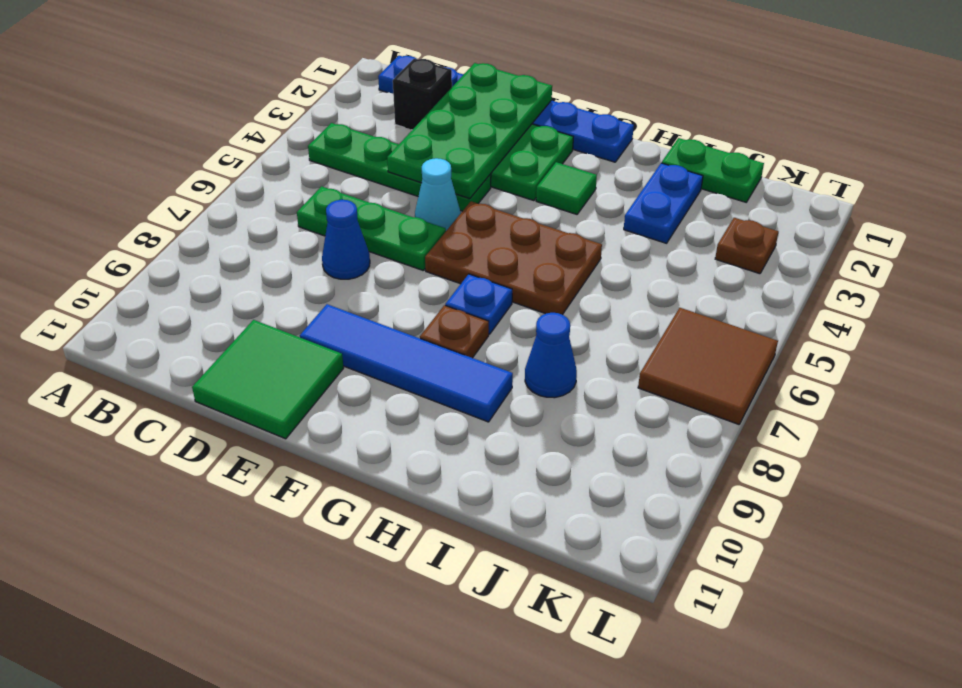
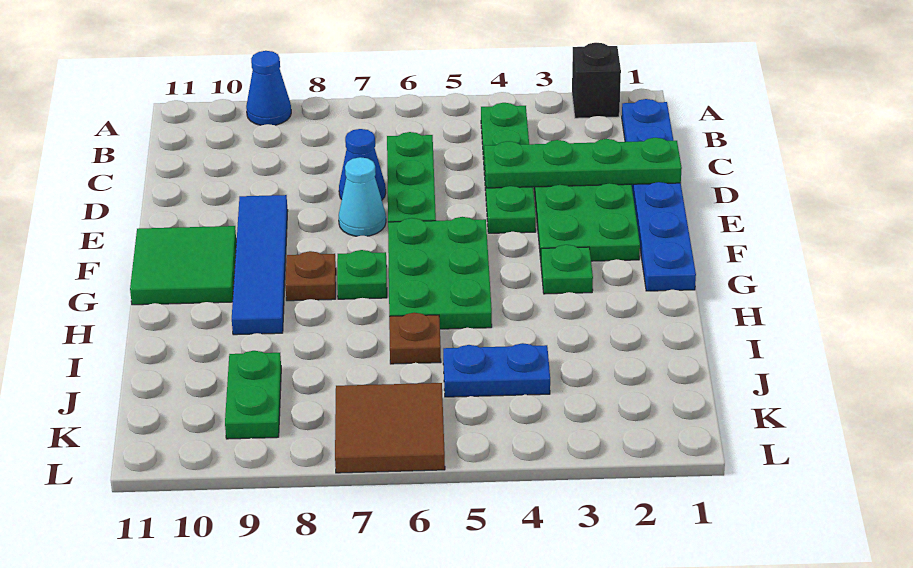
black brick C2 level 1 -> black brick A2 level 1
green plate D1:E4 level 2 -> green plate D1:D4 level 2
green tile D10:E11 level 1 -> green tile F10:G11 level 1
cyan cone E5 level 1 -> cyan cone E7 level 1
brown plate F5:H6 level 1 -> green plate F5:H6 level 1
green tile G3 level 1 -> green plate G3 level 1
blue plate G7 level 1 -> green plate G7 level 1
green plate I1:J1 level 1 -> green plate J9:K9 level 1
blue plate I2:I3 level 1 -> blue plate J4:J5 level 1
blue cone I8 level 1 -> blue cone A9 level 1
brown plate K3 level 1 -> brown plate I6 level 1

